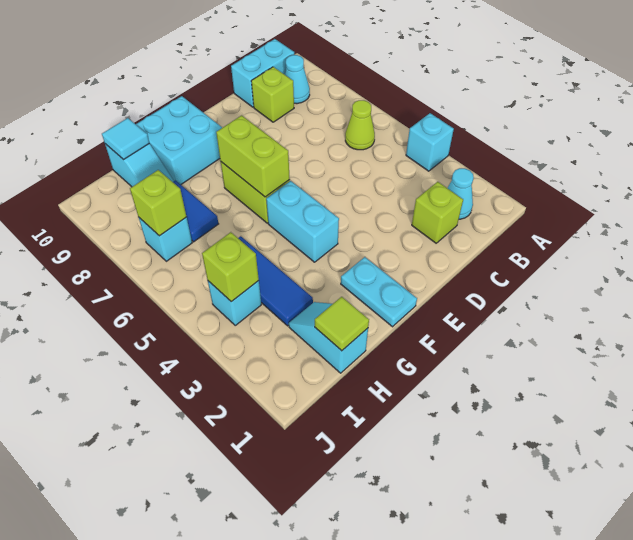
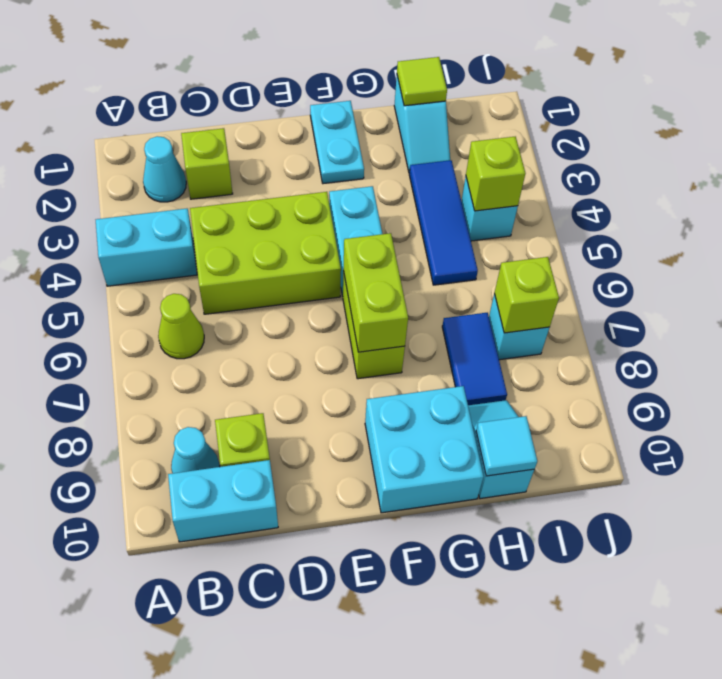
cyan brick A4 level 1 -> cyan brick A4:B4 level 1
none -> lime brick C4:E5 level 1

